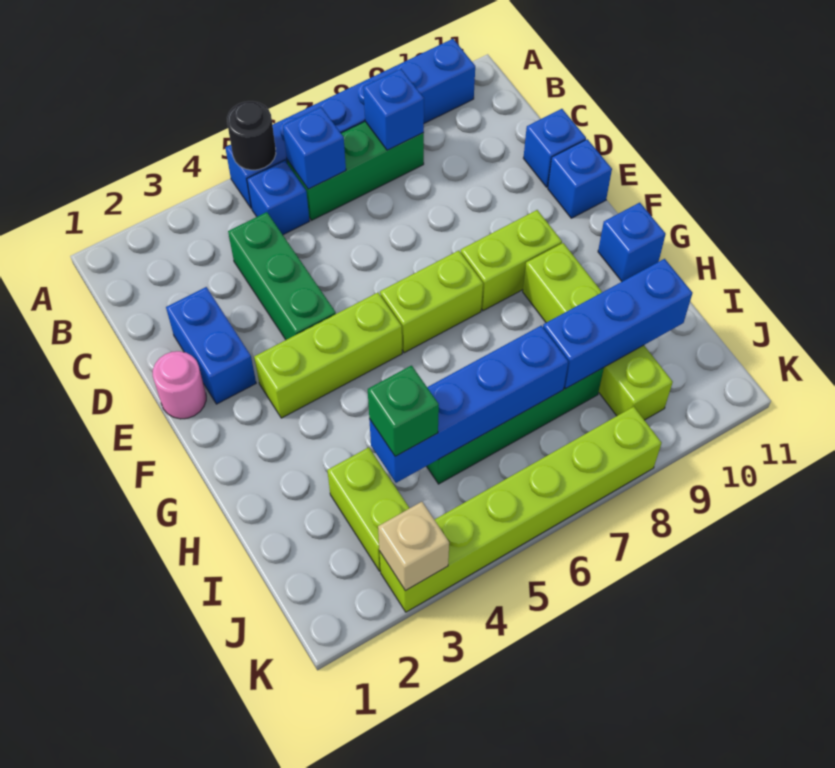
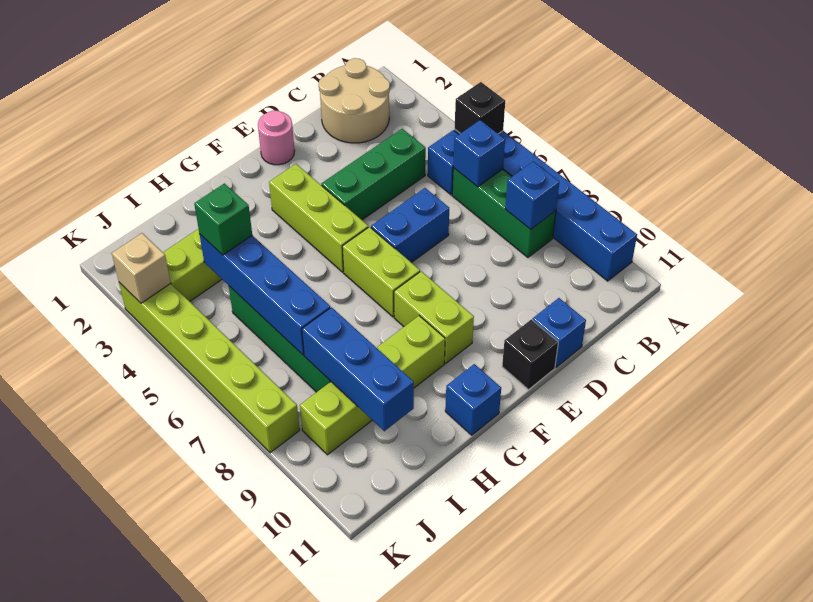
black round brick A5 level 2 -> black brick A5 level 2
none -> tan round brick B1:C2 level 1
blue brick D2:E2 level 1 -> blue brick D6:E6 level 1
blue brick E11 level 1 -> black brick E11 level 1

